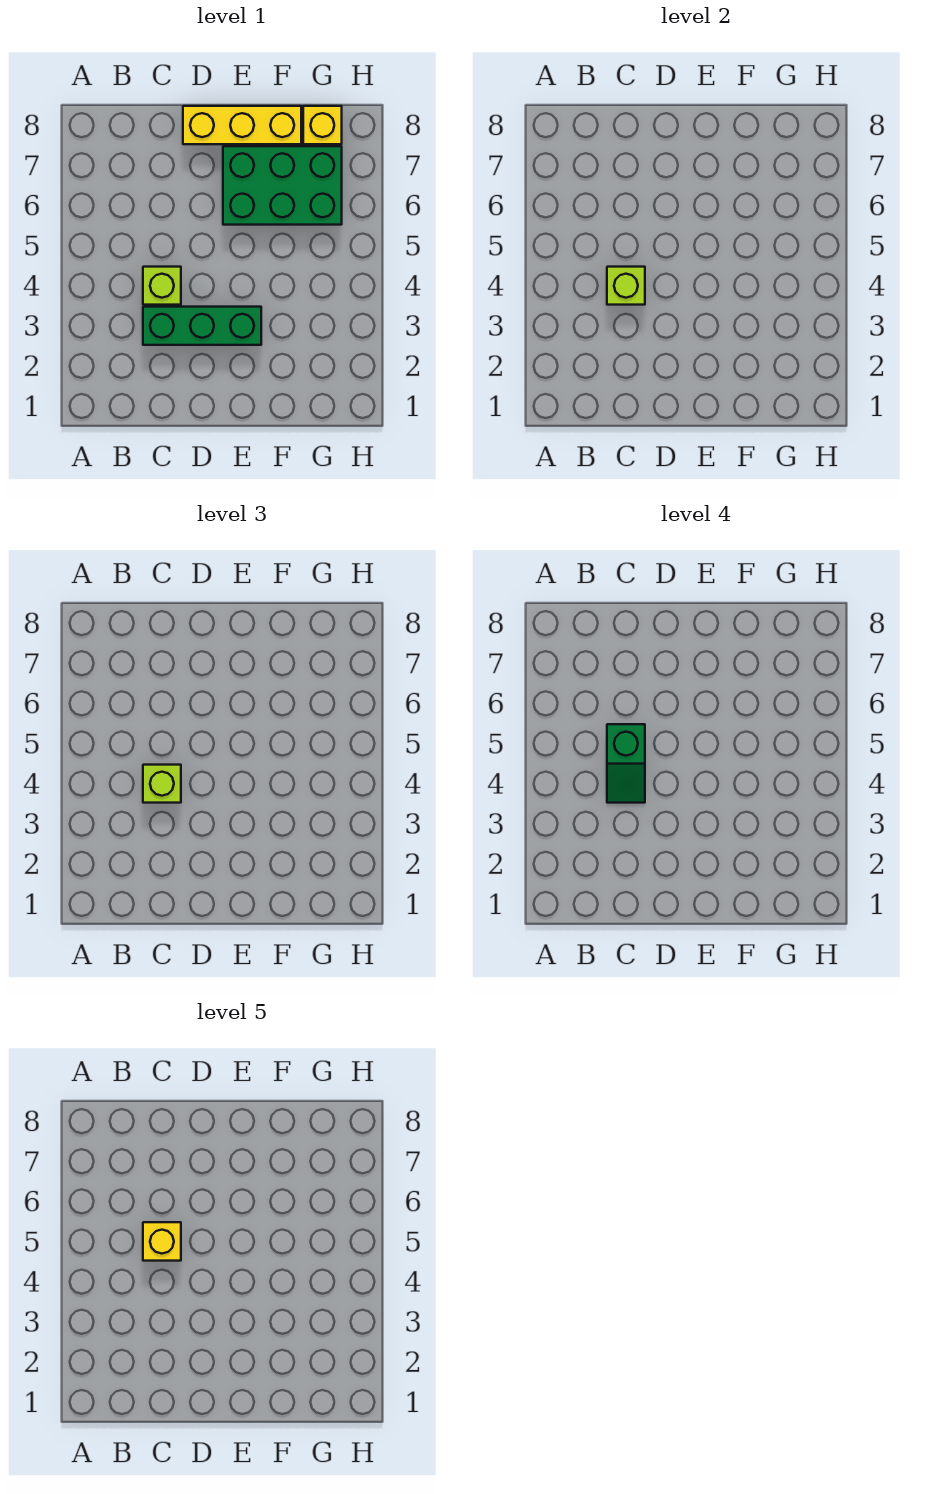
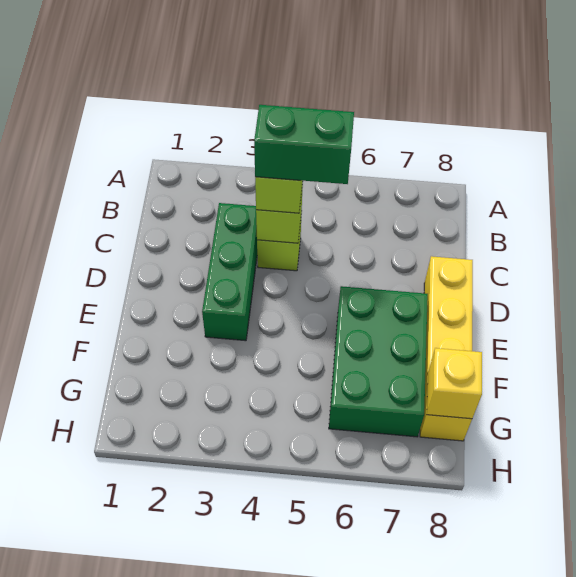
green slope C4:C5 level 4 top 5 -> green brick C4:C5 level 4
yellow brick C5 level 5 -> yellow brick G8 level 2

